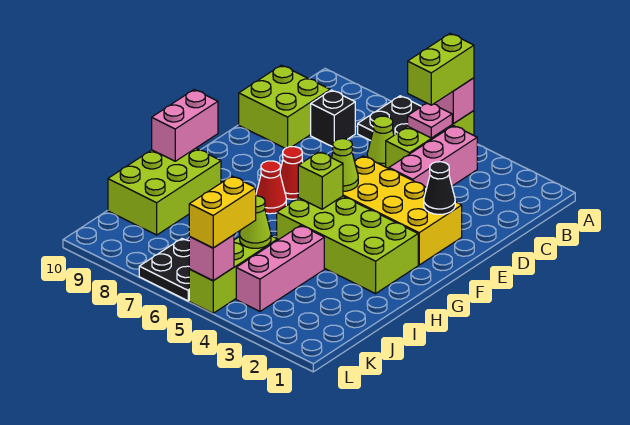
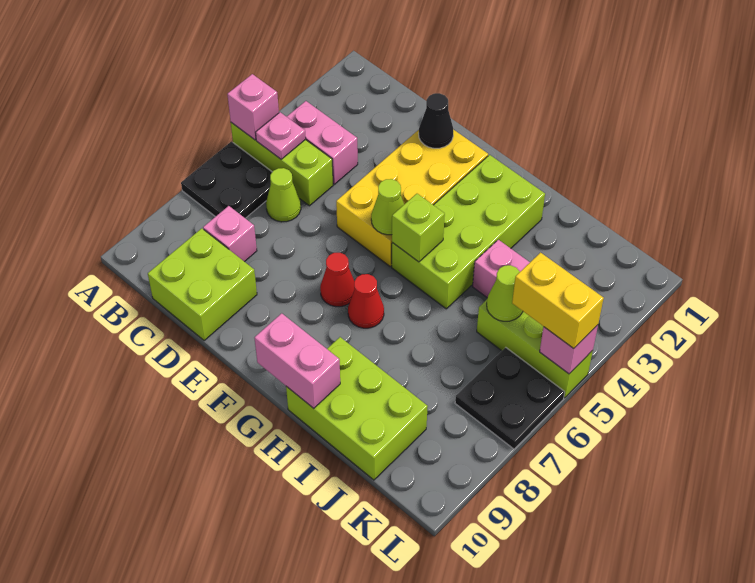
lime brick A5:B5 level 3 -> none
pink brick B4:D4 level 1 -> pink brick B4:C4 level 1
black brick C8 level 1 -> pink brick C8 level 1

